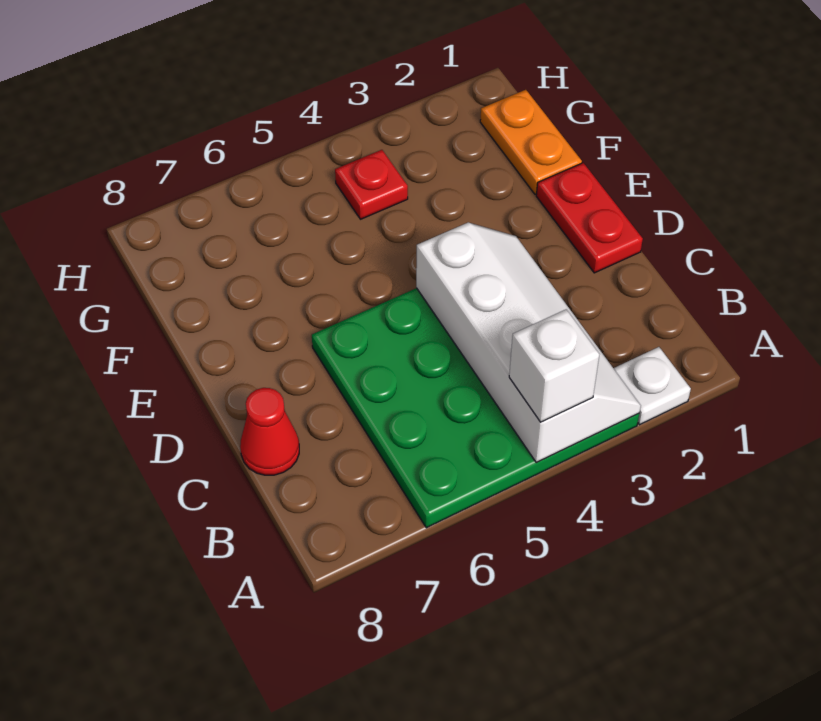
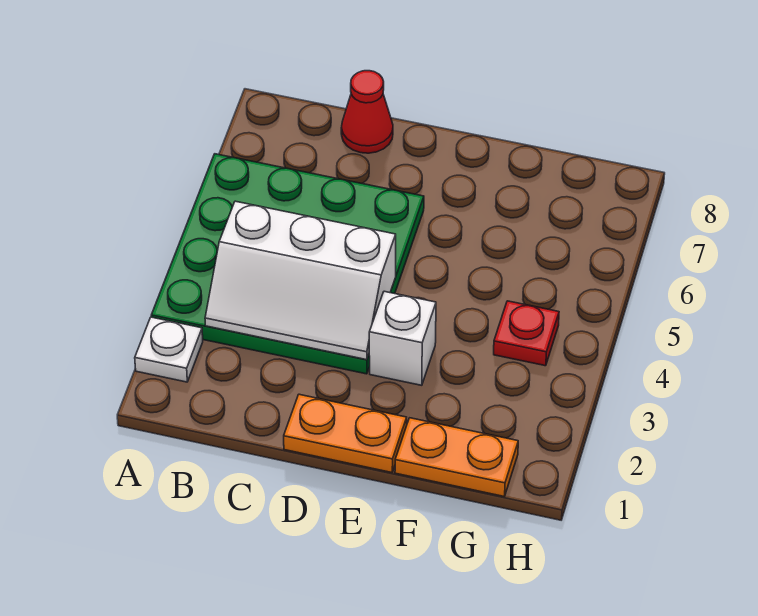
white slope A3:D4 level 2 top 4 -> white slope B3:D4 level 2 top 4
white brick A4 level 3 -> white brick E3 level 1
red plate D1:E1 level 1 -> orange plate D1:E1 level 1

